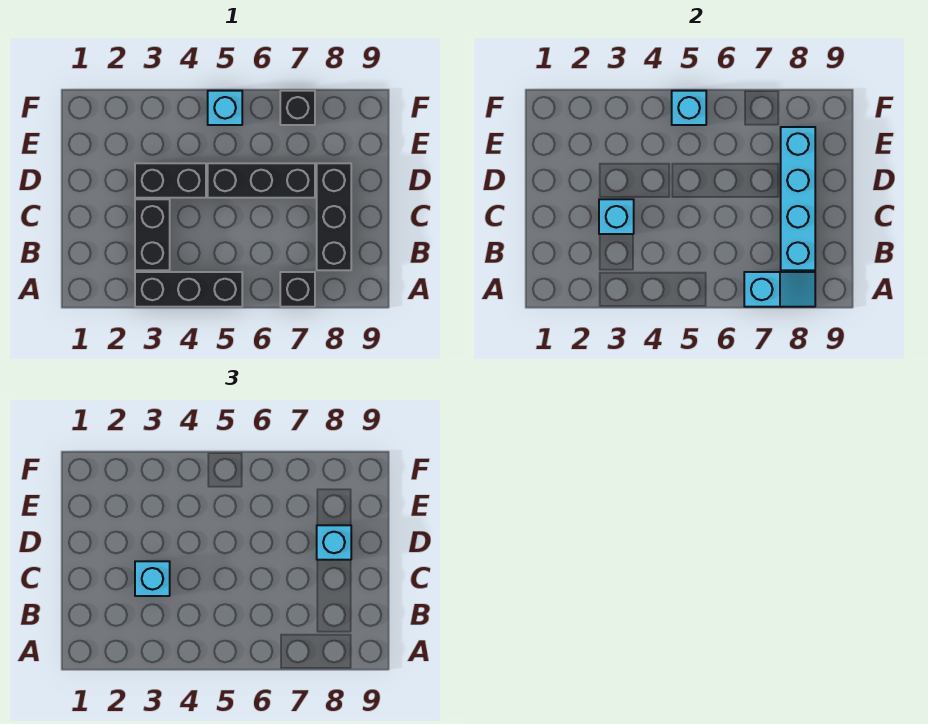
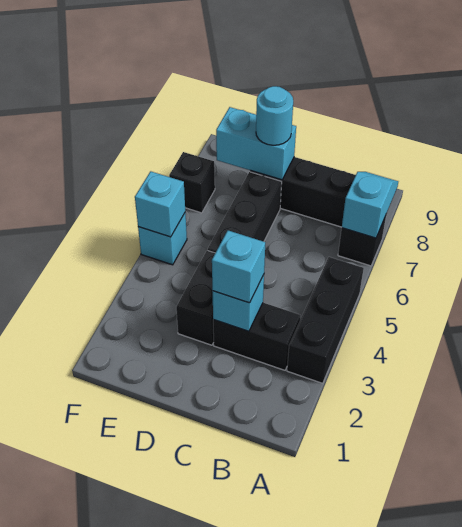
cyan brick B8:E8 level 2 -> cyan brick D8:E8 level 2
cyan brick D8 level 3 -> cyan round brick D8 level 3

